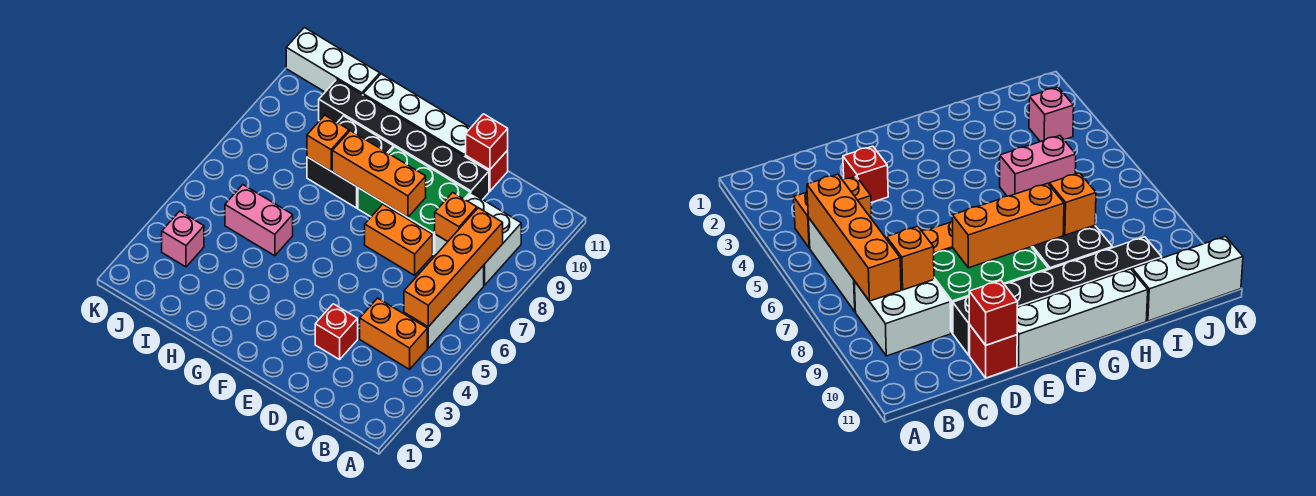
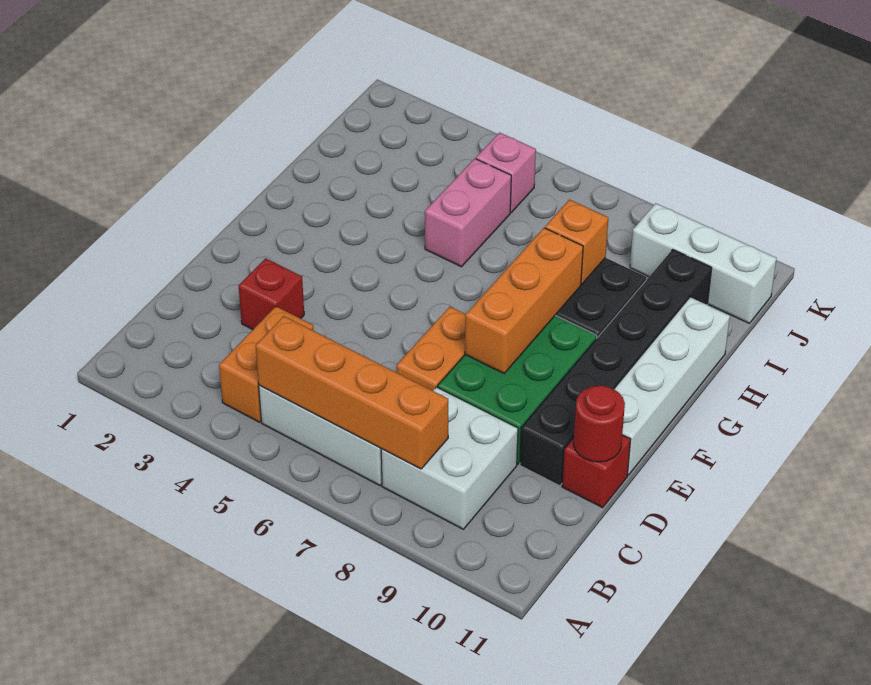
orange brick C8 level 2 -> none
red brick D11 level 2 -> red round brick D11 level 2
white brick I11:K11 level 1 -> white brick J9:J11 level 1
pink brick J3 level 1 -> pink brick J5 level 1

